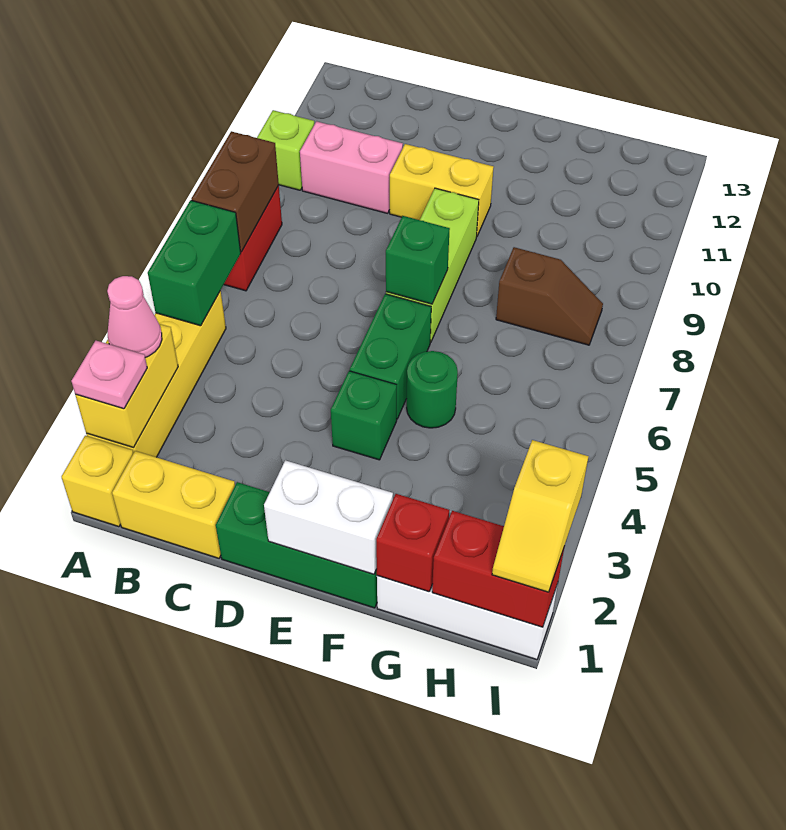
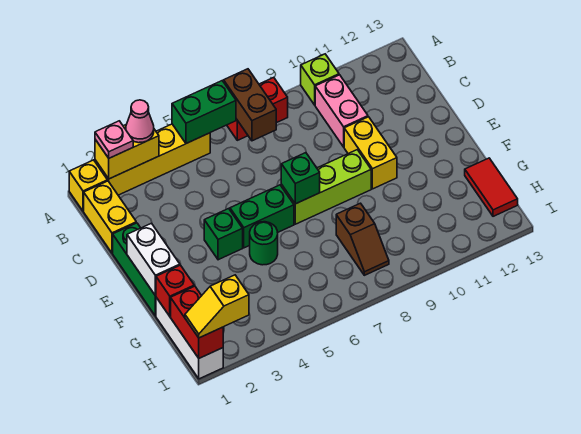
brown brick A7:A8 level 2 -> brown brick A7:B7 level 2
none -> red tile G13:H13 level 1

